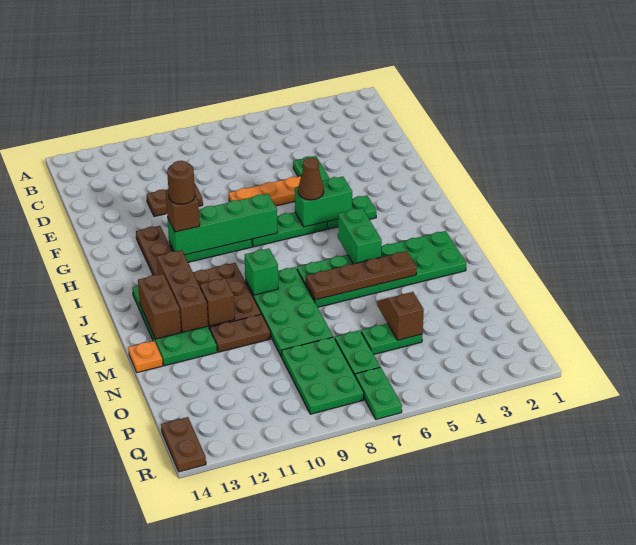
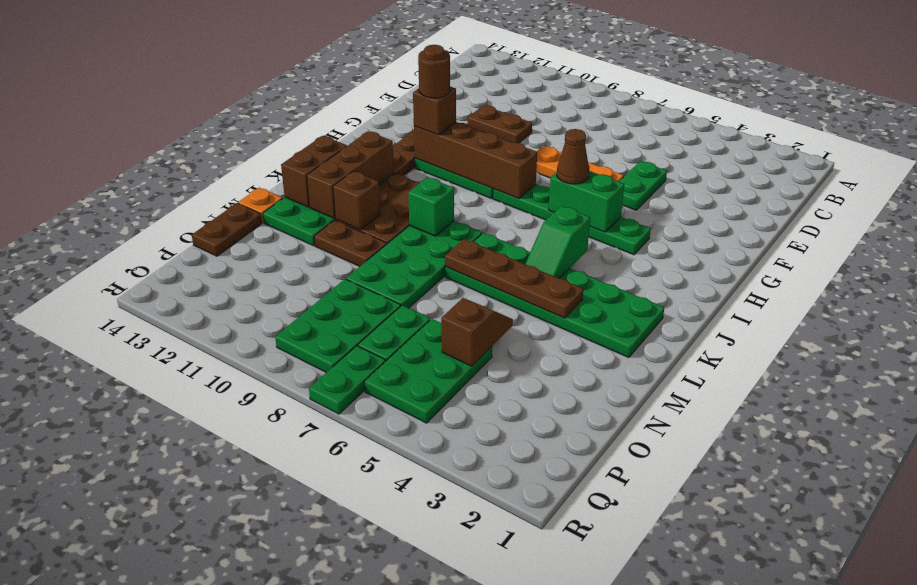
green brick H8:H11 level 2 -> brown brick H8:H11 level 2
green brick J5:K5 level 2 -> green slope J5:K5 level 2 top J
green plate O5:O6 level 1 -> green plate O5:Q6 level 1
brown plate Q14:R14 level 1 -> brown plate N14:O14 level 1

